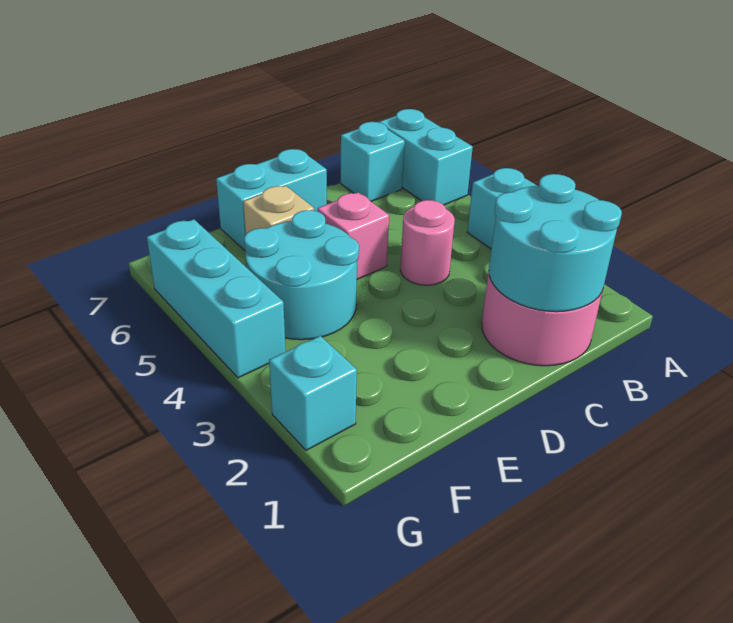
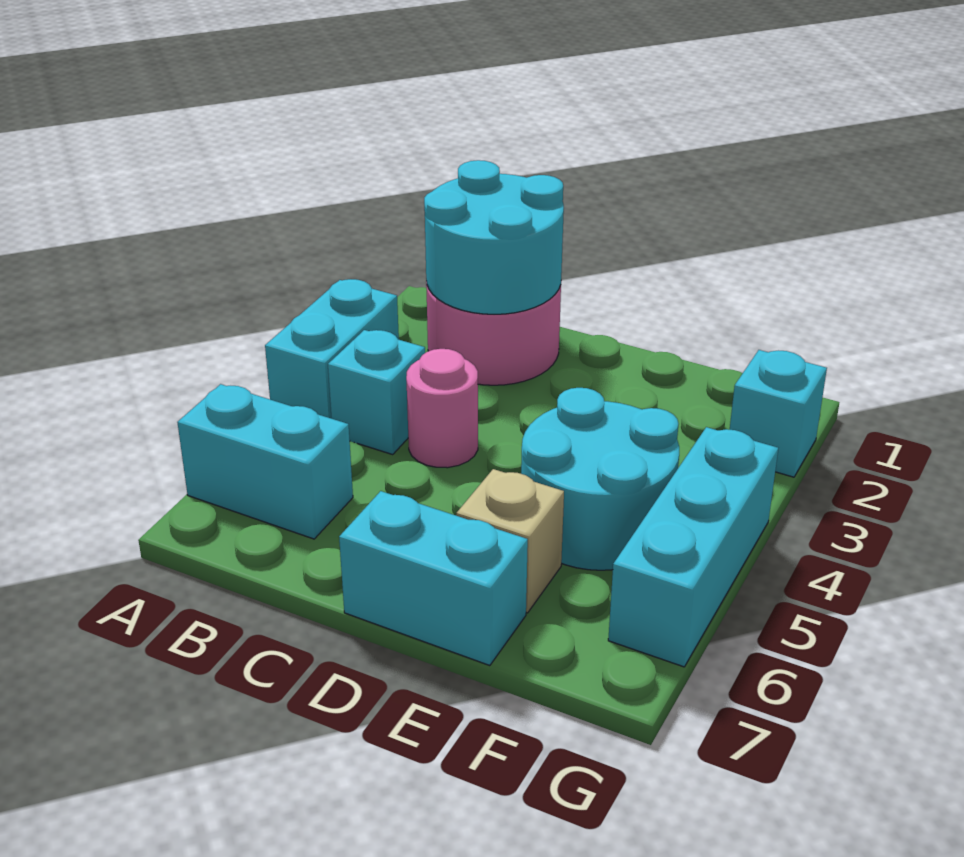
cyan brick A6:A7 level 1 -> cyan brick A6:B6 level 1
cyan brick B7 level 1 -> cyan brick B4 level 1
pink brick D5 level 1 -> none

